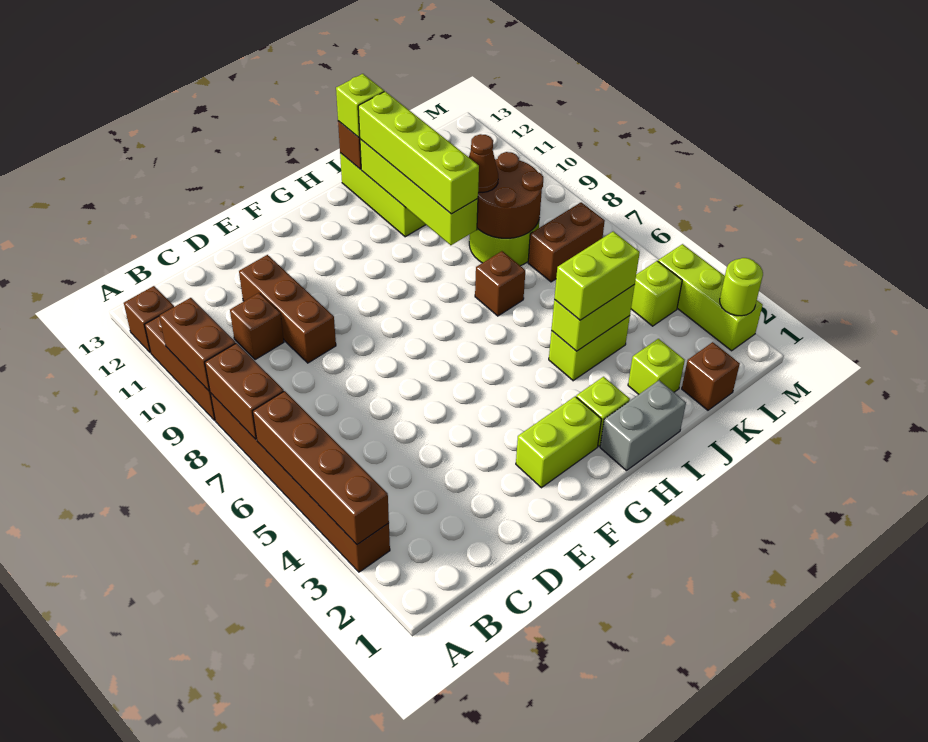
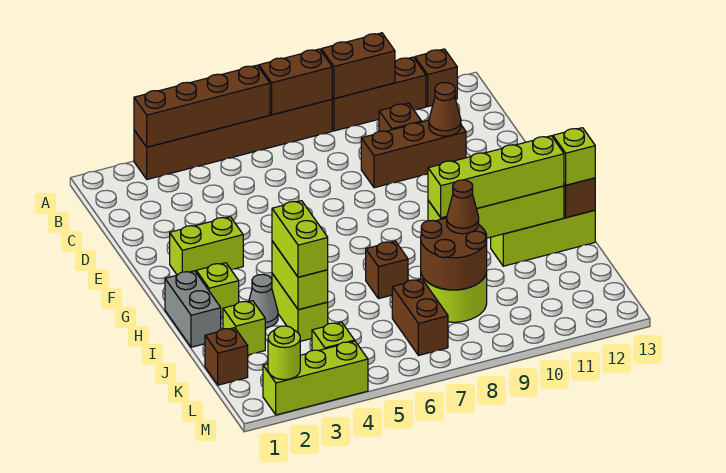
none -> brown cone D11 level 2
lime brick F2:G2 level 1 -> lime brick F2:F3 level 1
none -> grey cone I3 level 1

